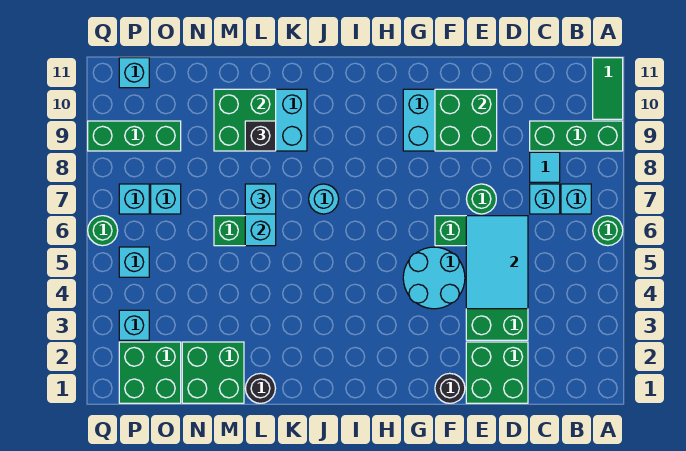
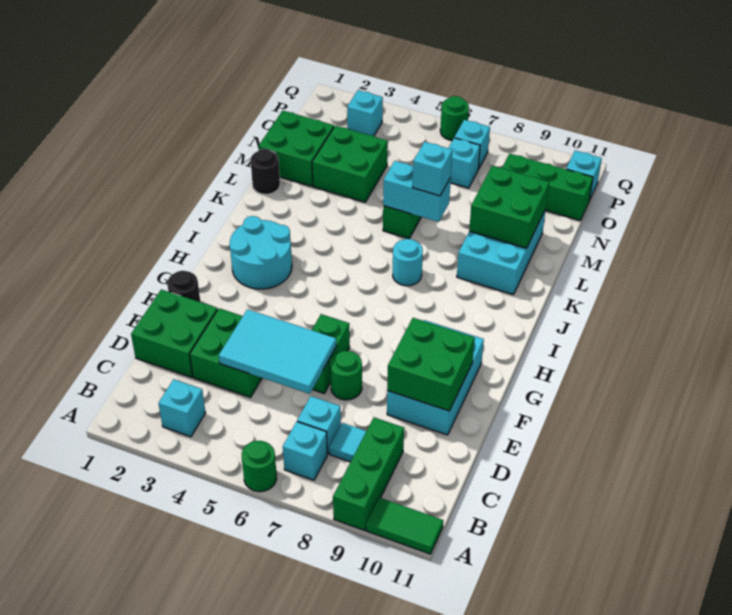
cyan round brick F4:G5 level 1 -> cyan round brick H2:I3 level 1
black brick L9 level 3 -> none
green brick O1:P2 level 1 -> green brick M3:N4 level 1
green brick O9:Q9 level 1 -> green brick O9:O11 level 1
cyan brick P5 level 1 -> cyan brick B3 level 1

